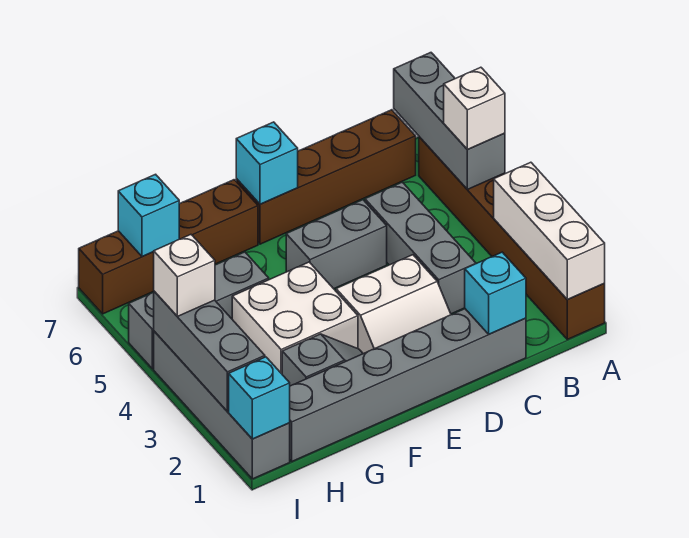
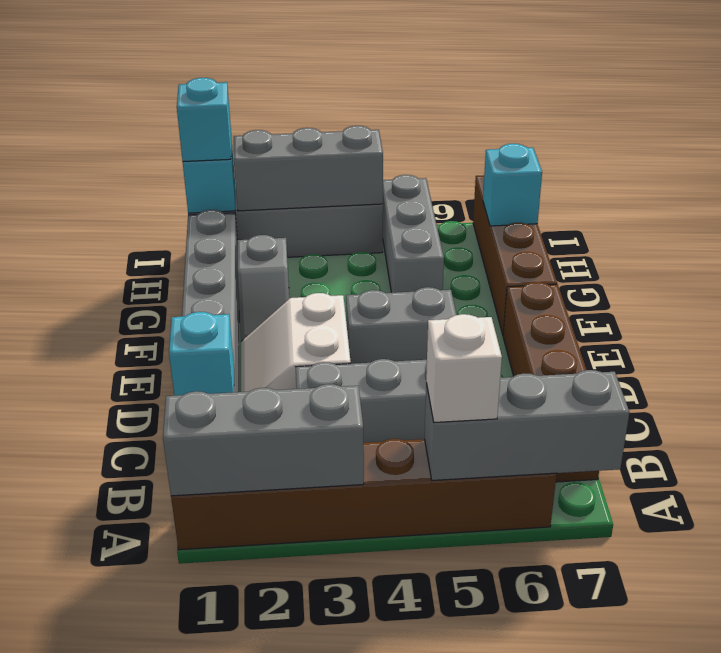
white brick A1:A3 level 2 -> grey brick A1:A3 level 2
grey brick D5:E5 level 1 -> grey brick E4:E5 level 1
cyan brick E7 level 2 -> cyan brick I1 level 3
white brick F3:G4 level 1 -> none
white brick I4 level 3 -> none

